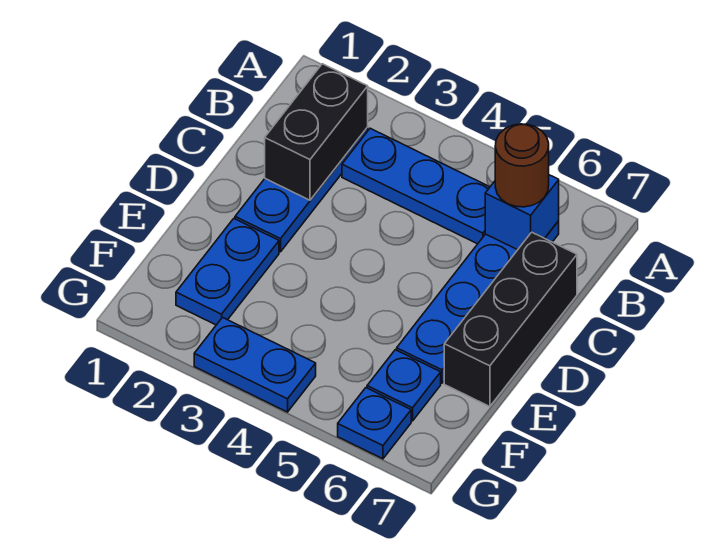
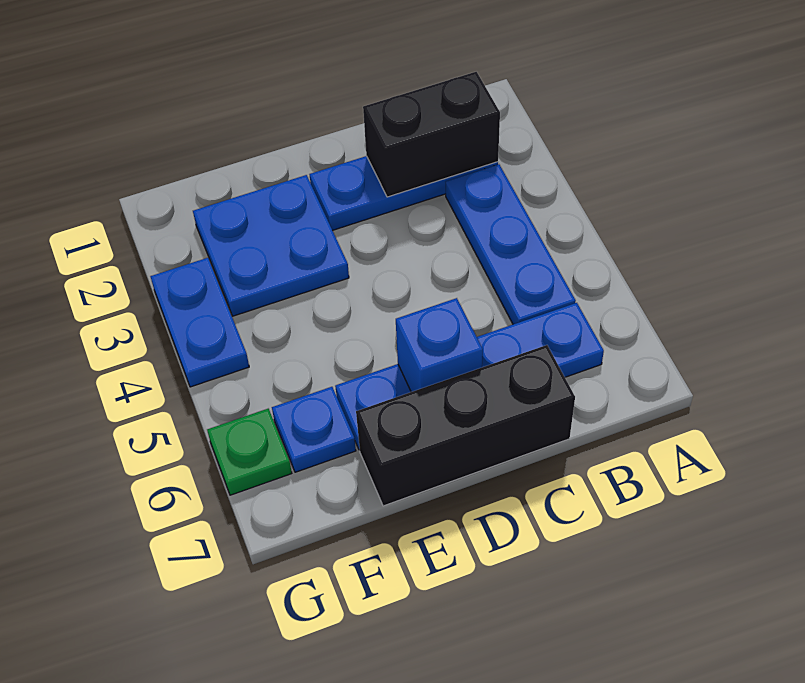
blue brick B6 level 2 -> blue brick D6 level 2
brown round brick B6 level 3 -> none
blue plate E2:F2 level 1 -> blue plate E2:F3 level 1
blue plate G6 level 1 -> green plate G6 level 1

